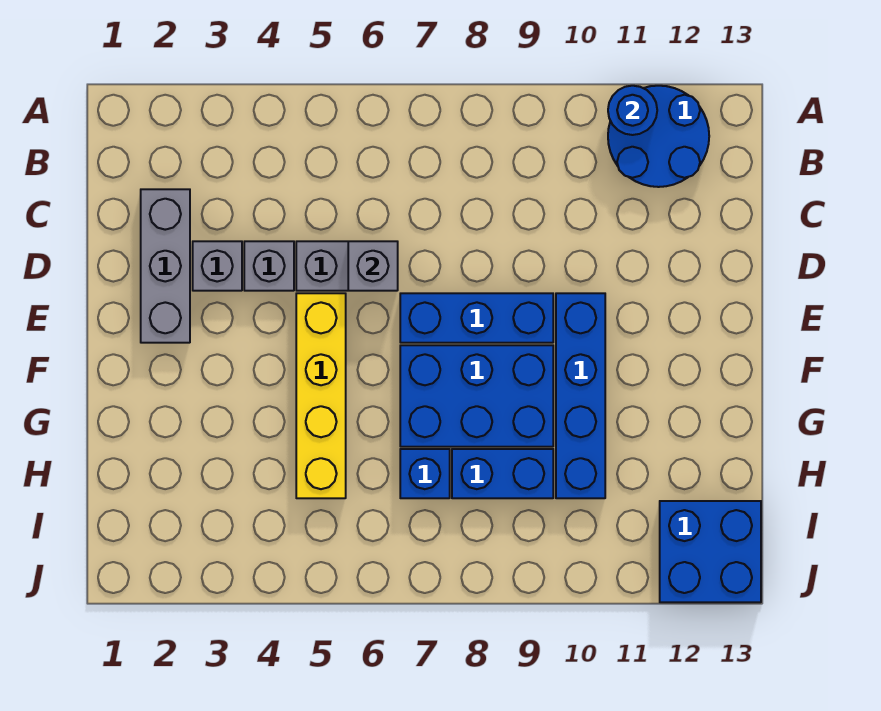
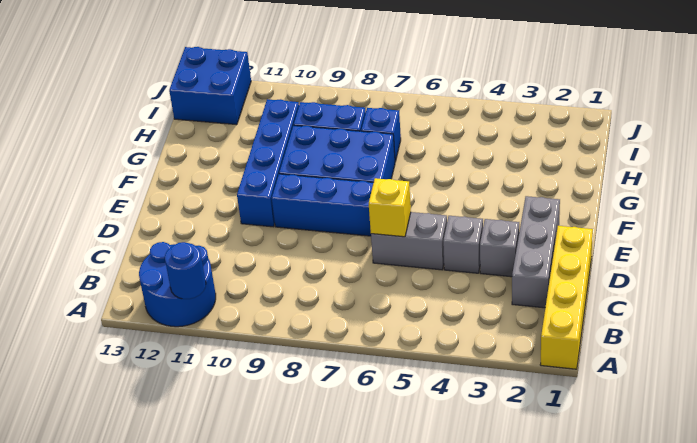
grey brick D6 level 2 -> yellow brick D6 level 2
yellow brick E5:H5 level 1 -> yellow brick A1:D1 level 1

